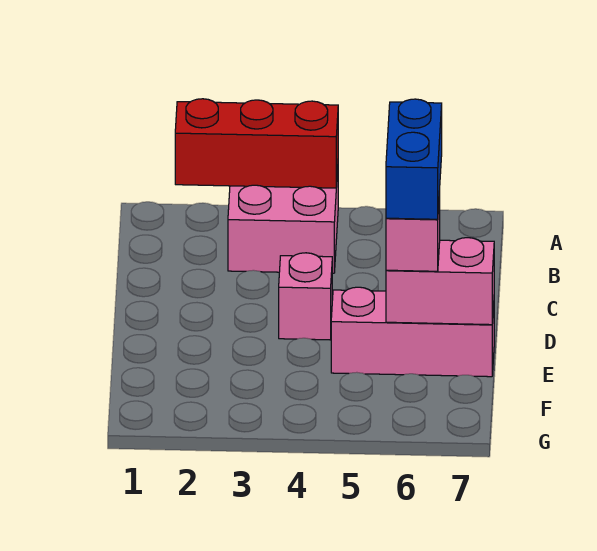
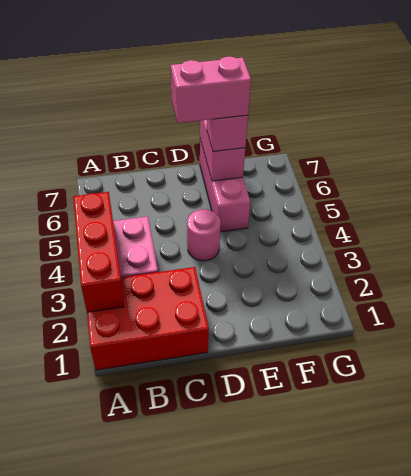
none -> red brick A1:C2 level 1
pink brick D4 level 1 -> pink round brick D4 level 1
blue brick D6:E6 level 4 -> pink brick D6:E6 level 4

